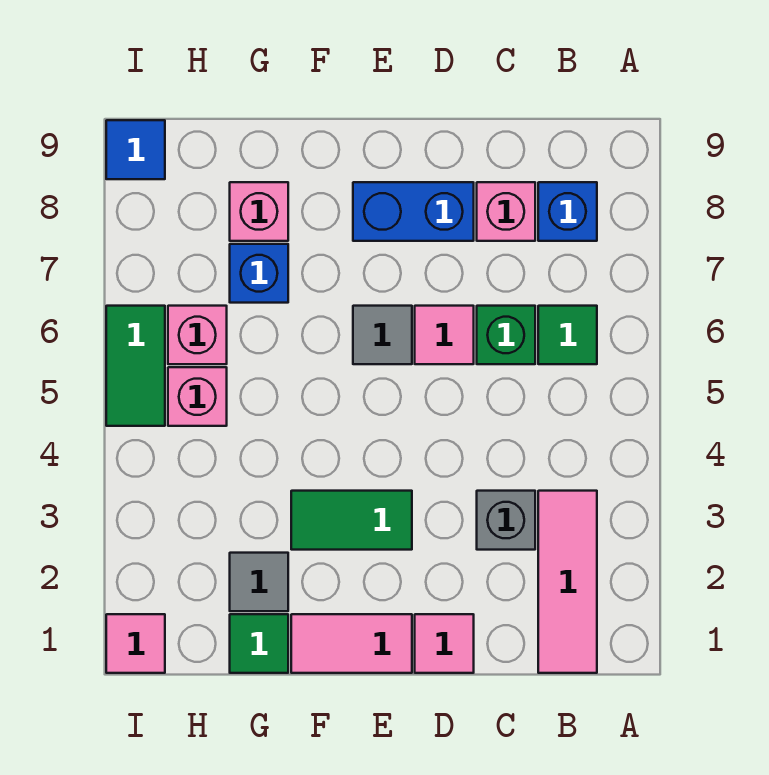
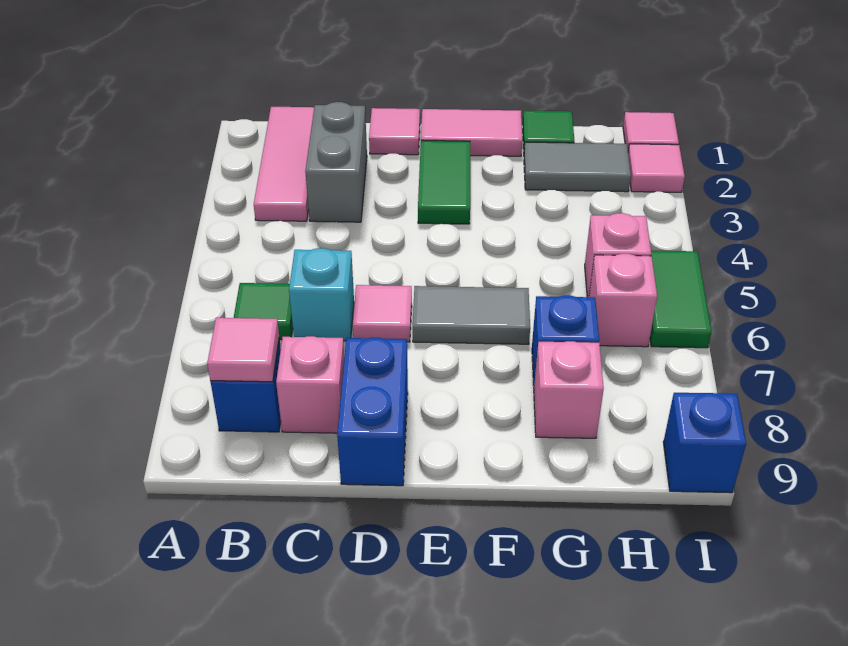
none -> pink tile B8 level 2
grey brick C3 level 1 -> grey brick C2:C3 level 1
green brick C6 level 1 -> cyan brick C6 level 1
blue brick D8:E8 level 1 -> blue brick D8:D9 level 1
green tile E3:F3 level 1 -> green tile E2:E3 level 1
grey tile E6 level 1 -> grey tile E6:F6 level 1
grey tile G2 level 1 -> grey tile G2:H2 level 1
none -> pink tile I2 level 1
blue tile I9 level 1 -> blue brick I9 level 1

